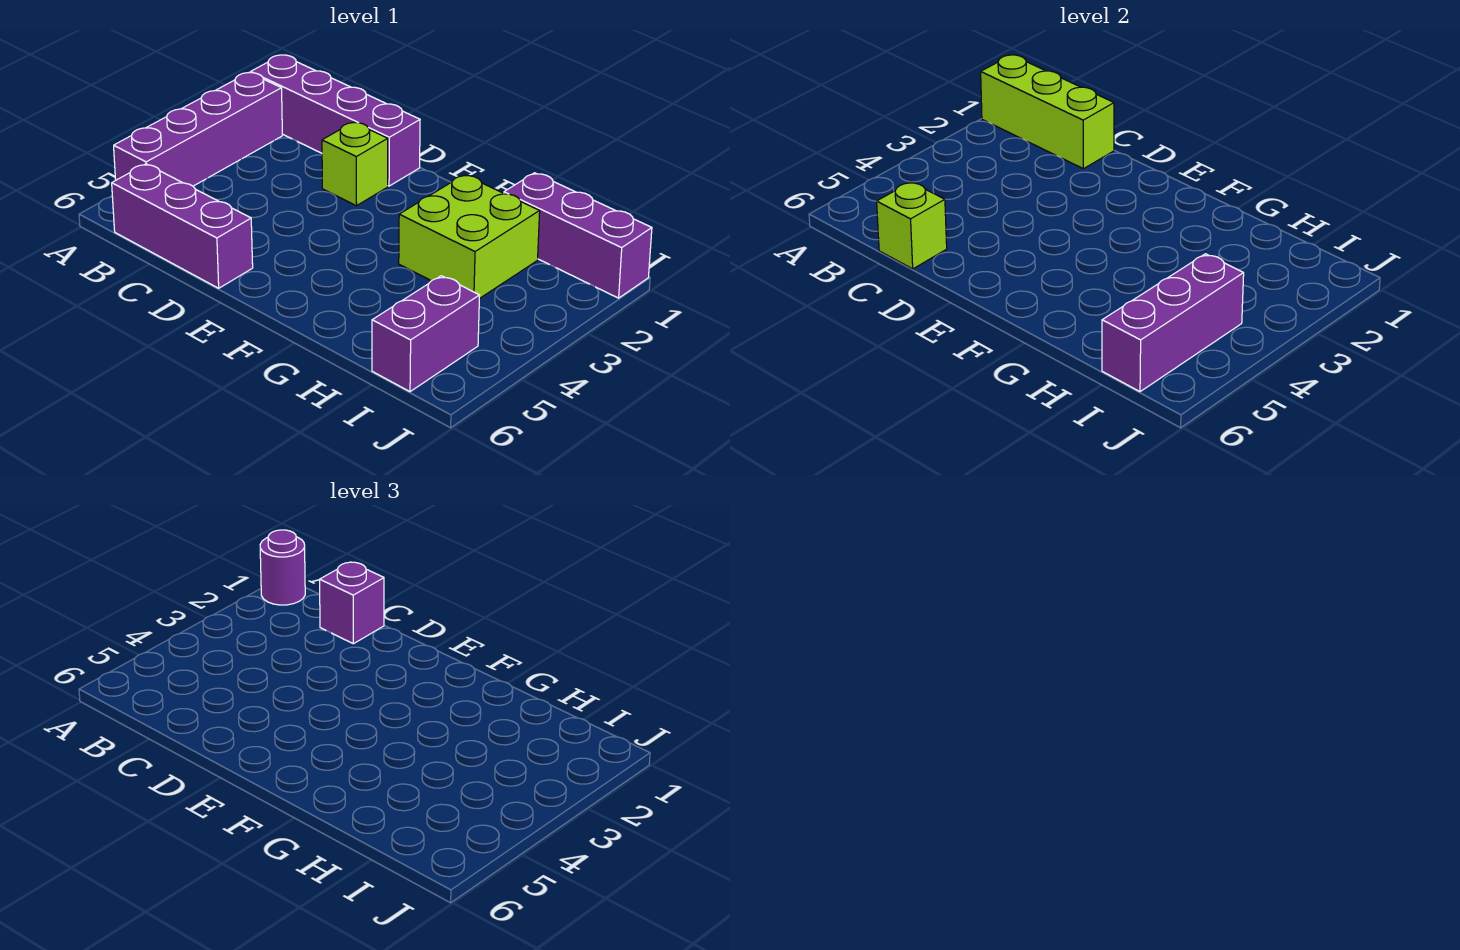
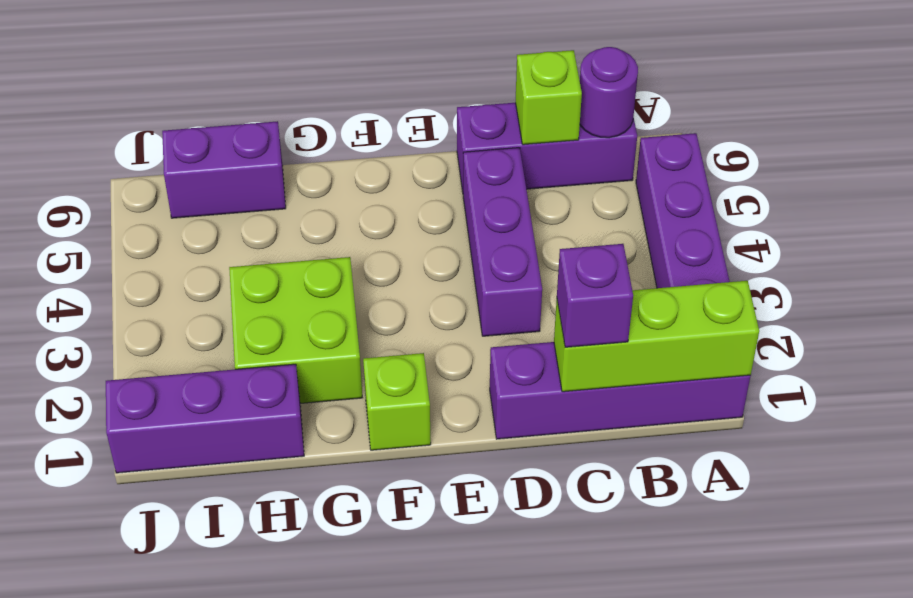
purple round brick A1 level 3 -> purple round brick B6 level 2
lime brick D2 level 1 -> lime brick F1 level 1
purple brick I4:I6 level 2 -> purple brick D3:D5 level 1
purple brick I5:I6 level 1 -> purple brick H6:I6 level 1

